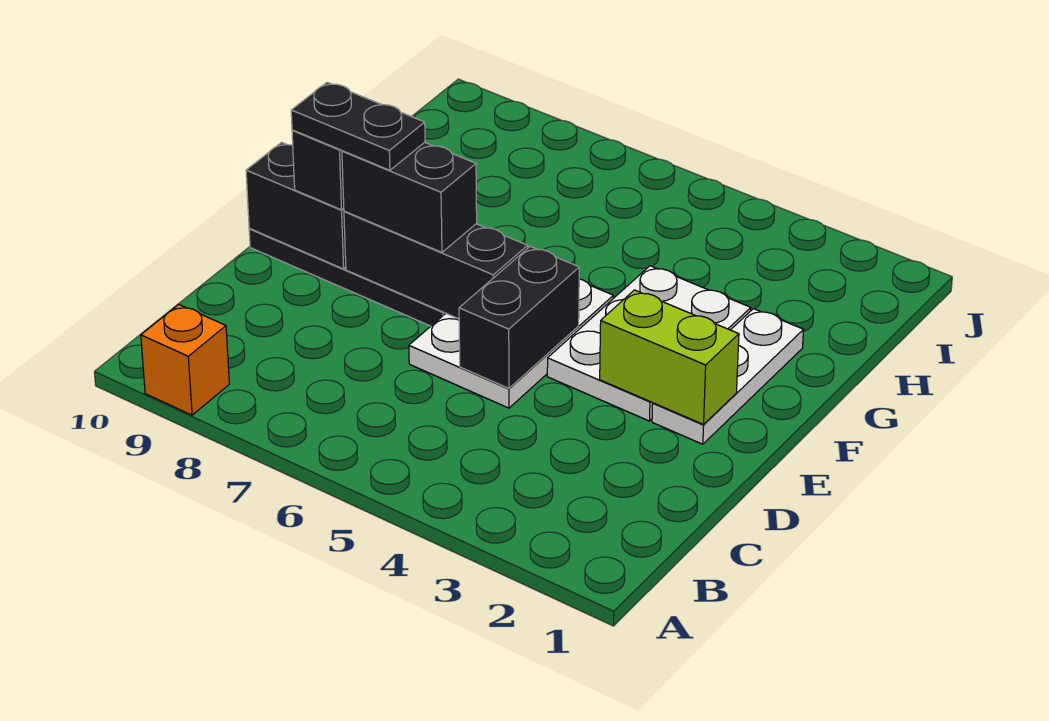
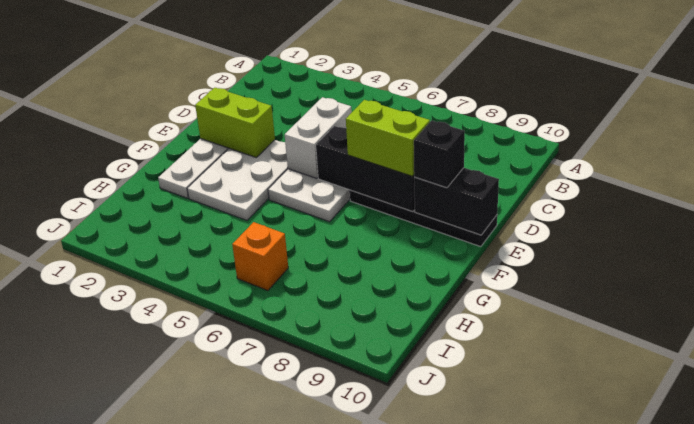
orange brick A9 level 1 -> orange brick I6 level 1
black brick D5:E5 level 2 -> white brick D5:E5 level 2
black brick E7:E8 level 3 -> lime brick E7:E8 level 3
black plate E8:E9 level 4 -> none

